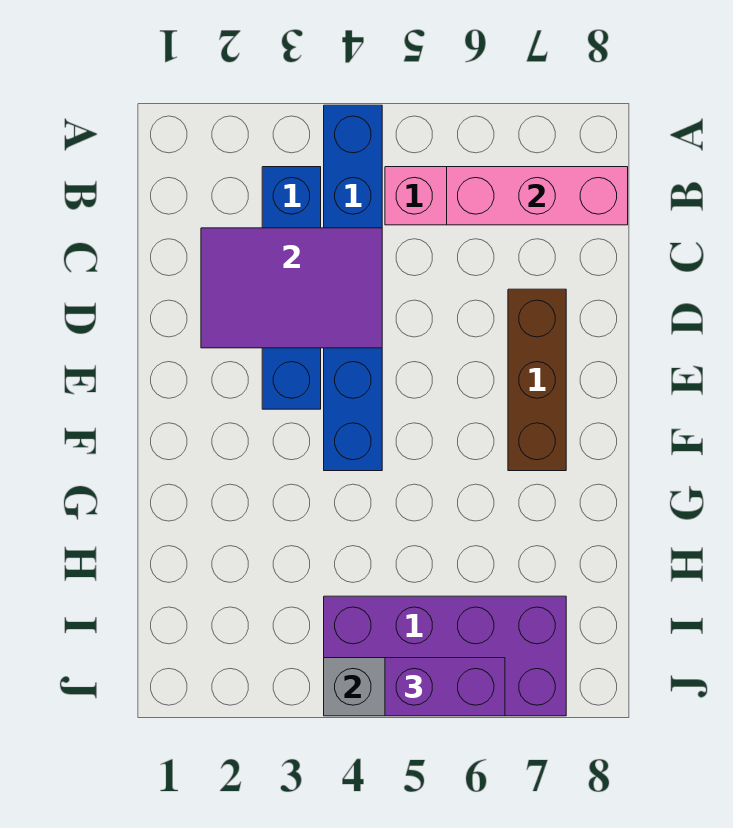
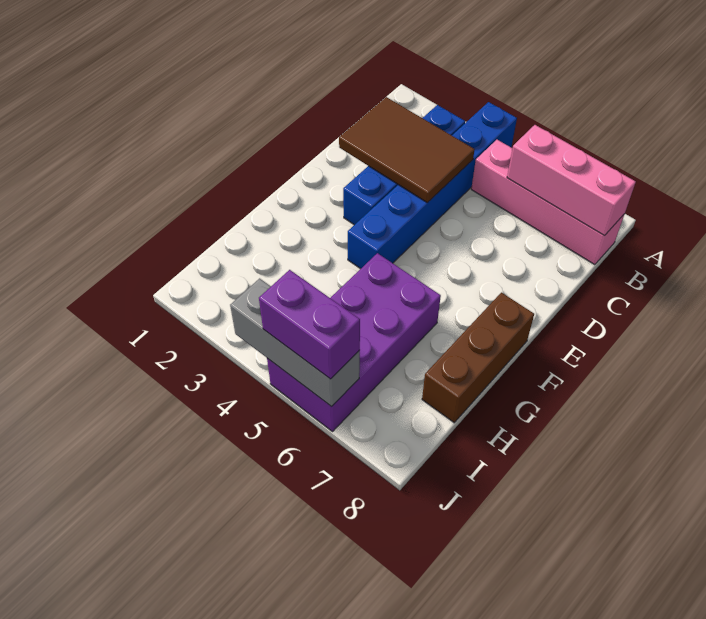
purple tile C2:D4 level 2 -> brown tile C2:D4 level 2
brown brick D7:F7 level 1 -> brown brick F8:H8 level 1
purple brick I4:J7 level 1 -> purple brick G5:J6 level 1

